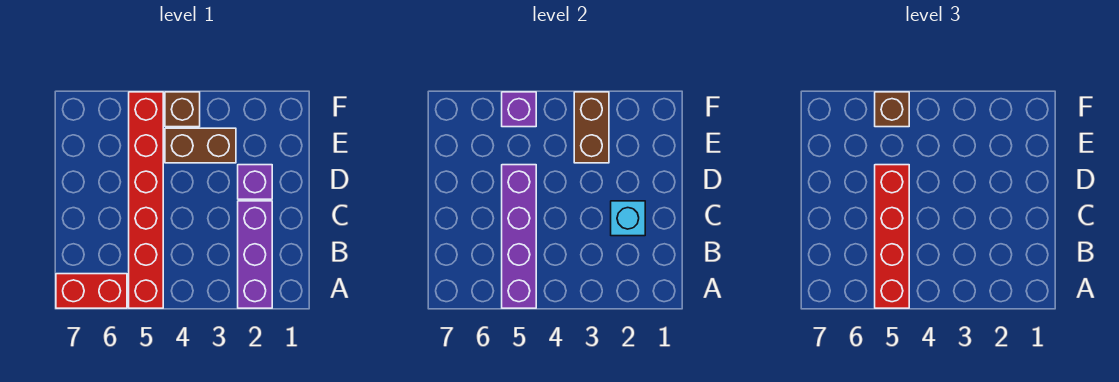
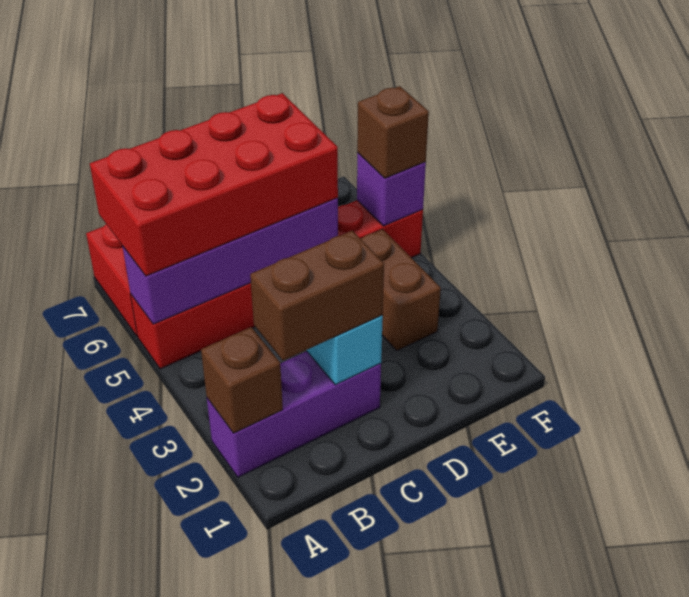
red brick A5:D5 level 3 -> red brick A5:D6 level 3
purple brick D2 level 1 -> none
brown brick E3:F3 level 2 -> brown brick B2:C2 level 3
brown brick F4 level 1 -> brown brick A2 level 2

